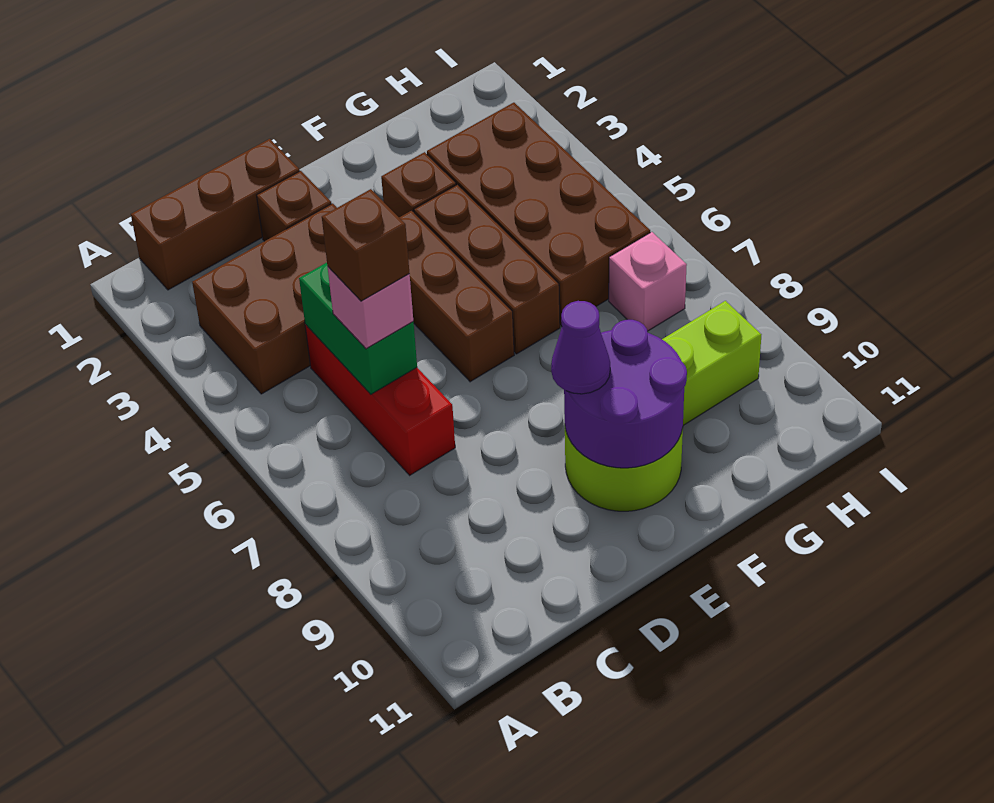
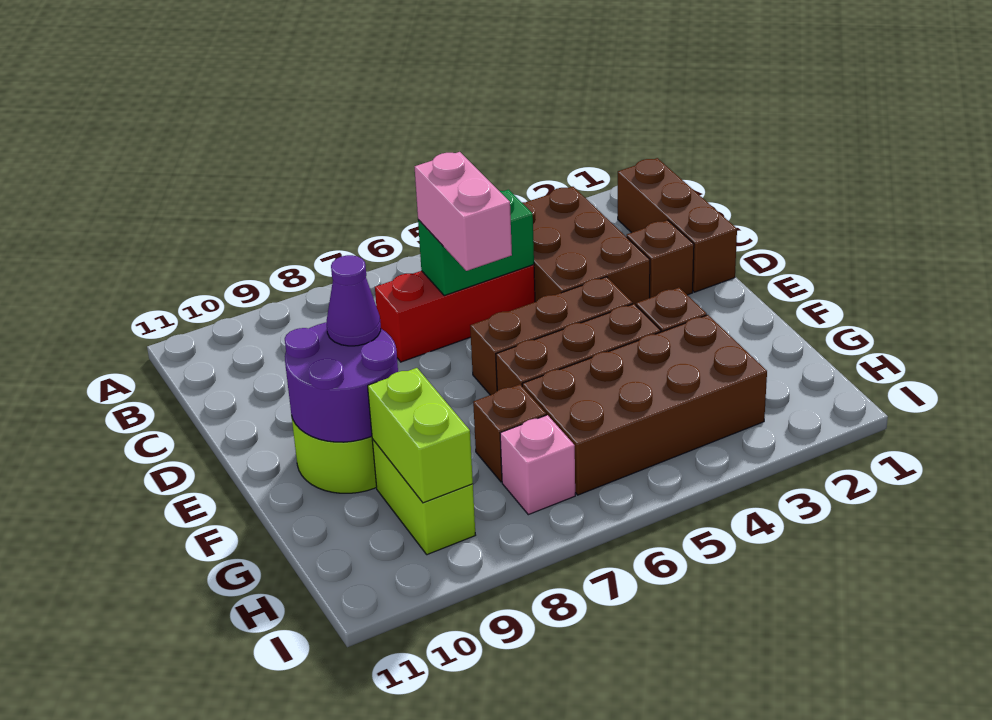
pink brick C6 level 3 -> pink brick C6:D6 level 3
brown brick C6 level 4 -> brown brick G7 level 1
none -> lime brick G9:H9 level 2

